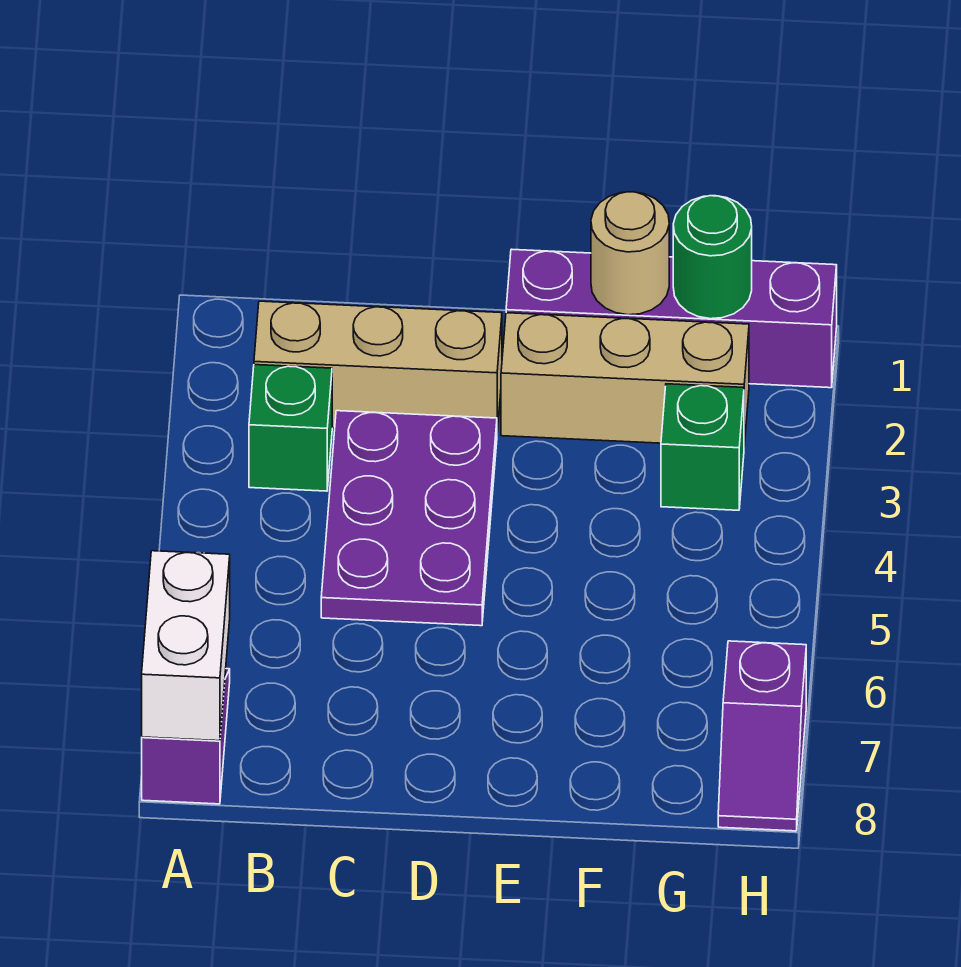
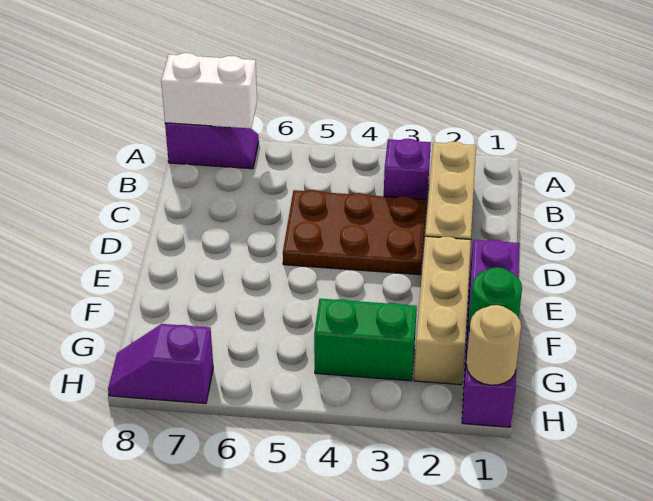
green brick B3 level 1 -> purple brick B3 level 1
purple plate C3:D5 level 1 -> brown plate C3:D5 level 1
tan round brick F1 level 2 -> tan round brick H1 level 2
green brick G3 level 1 -> green brick G3:G4 level 1

